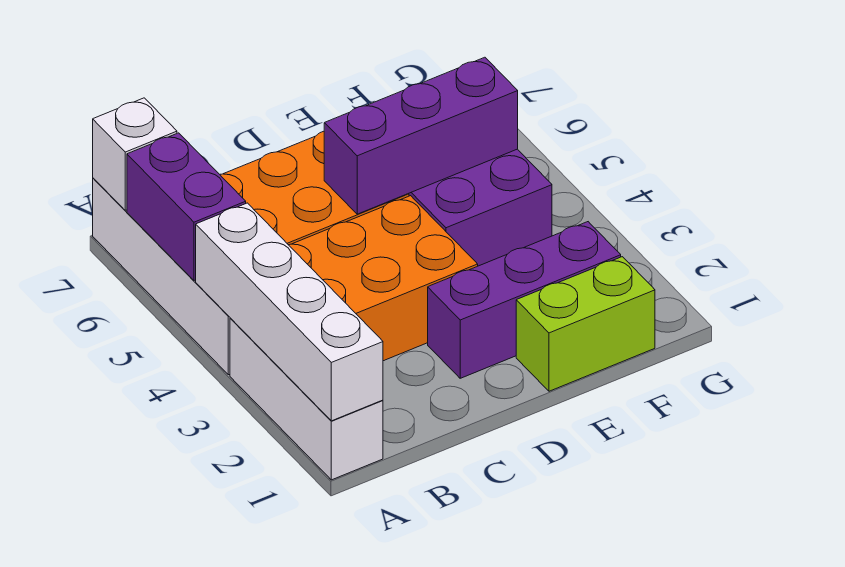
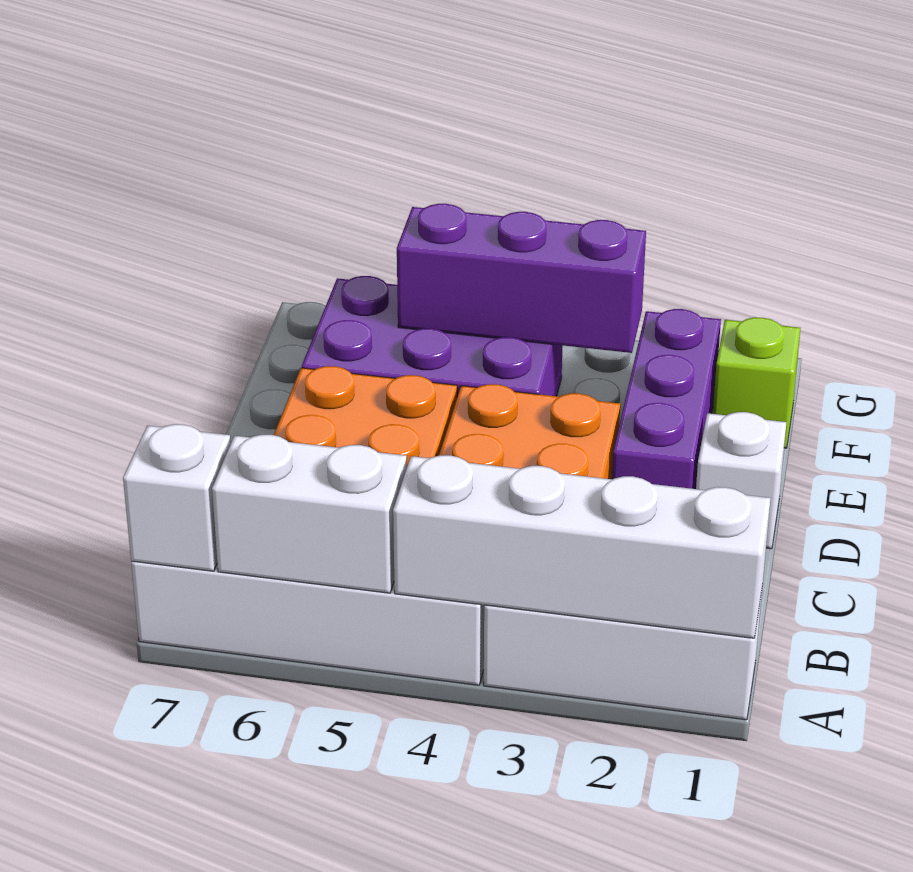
purple brick A5:A6 level 2 -> white brick A5:A6 level 2
none -> white brick D1 level 1
purple brick D5:F5 level 2 -> purple brick F3:F5 level 2
lime brick E1:F1 level 1 -> lime brick F1 level 1

